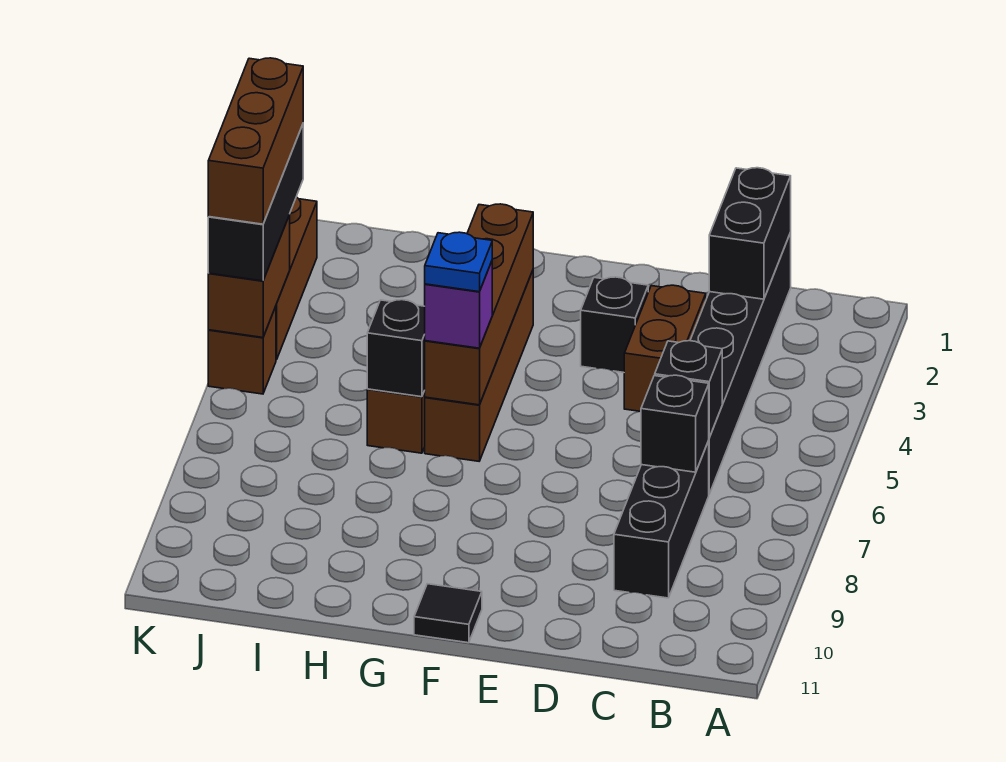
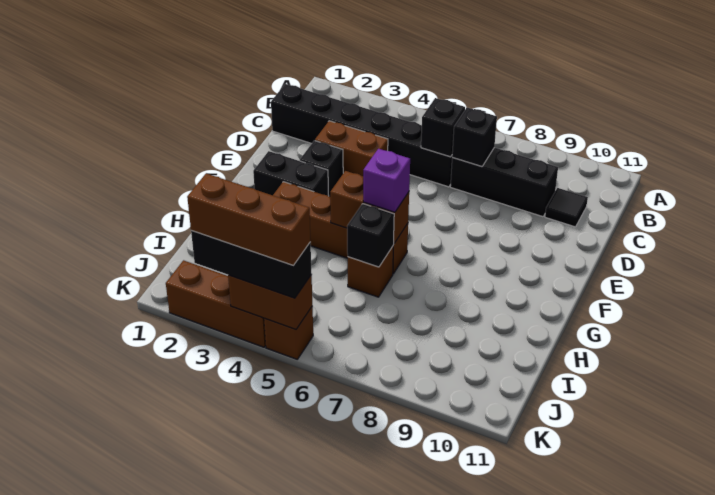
black brick C1:C2 level 2 -> black brick F2:F3 level 1
black tile F11 level 1 -> black tile C10 level 1
brown brick G3:G6 level 2 -> brown brick G5:G6 level 2
blue plate G6 level 4 -> none

